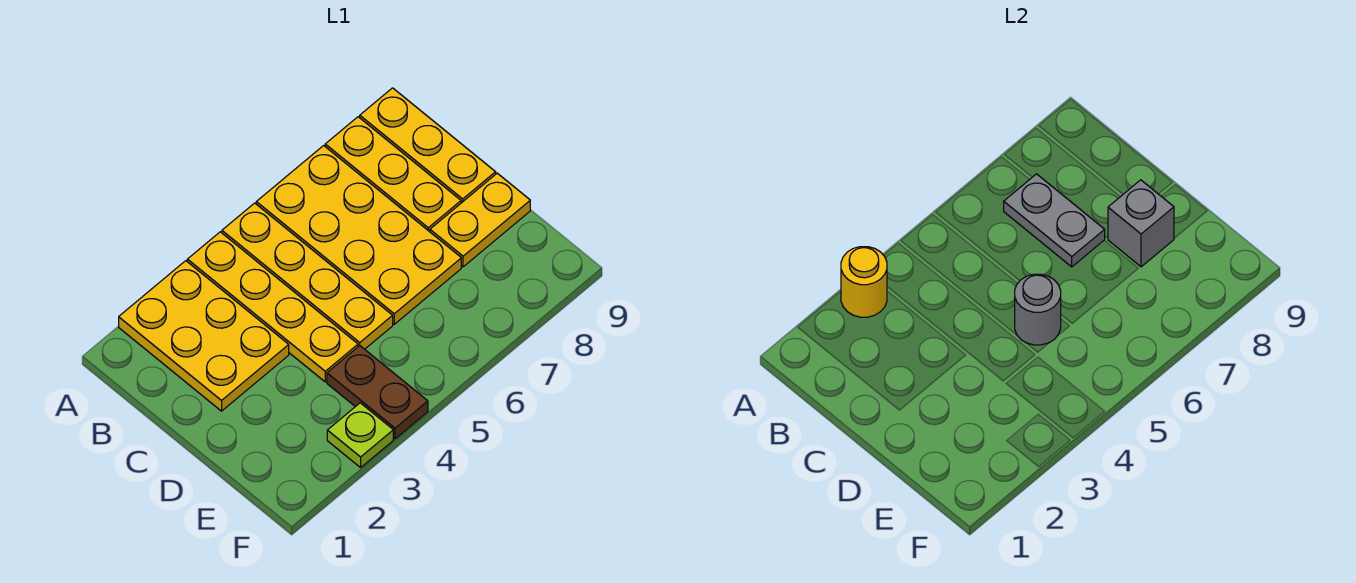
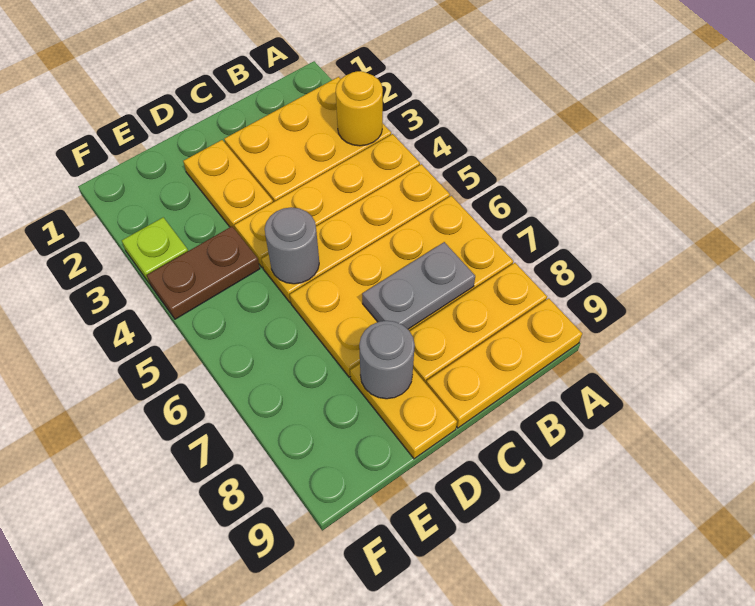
none -> yellow plate D2:D3 level 1
grey brick D8 level 2 -> grey round brick D8 level 2

